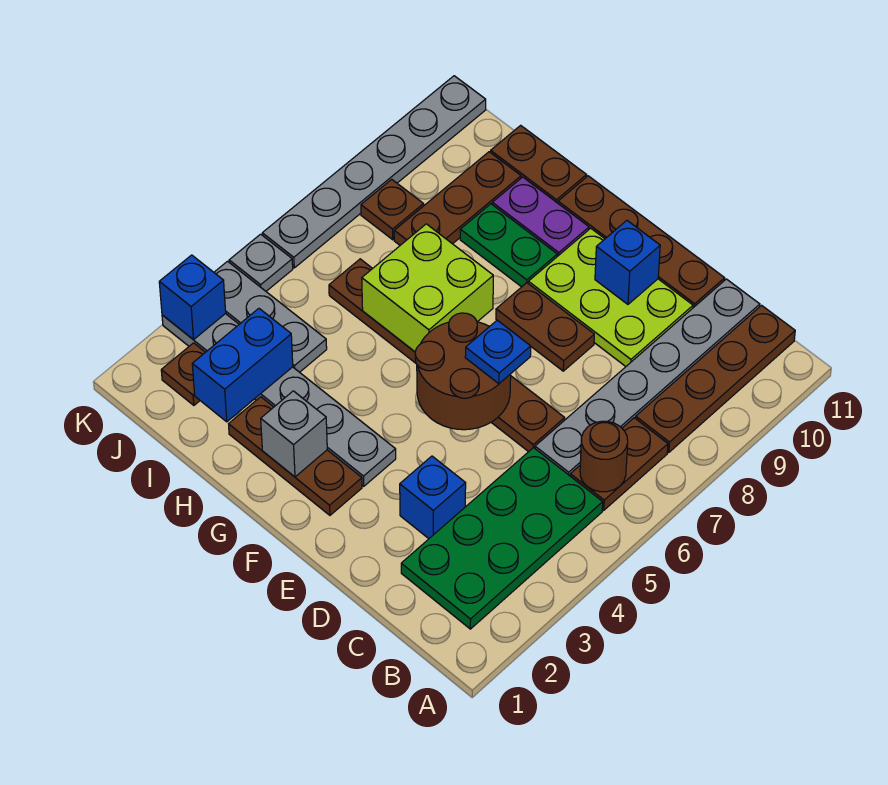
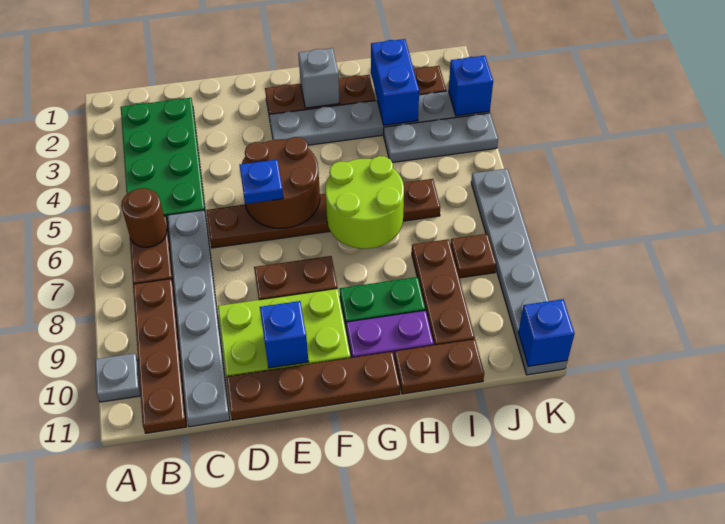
blue brick D3 level 1 -> blue brick K11 level 2
lime brick G6:H7 level 2 -> lime round brick G6:H7 level 2
grey plate K5 level 1 -> grey plate A10 level 1

